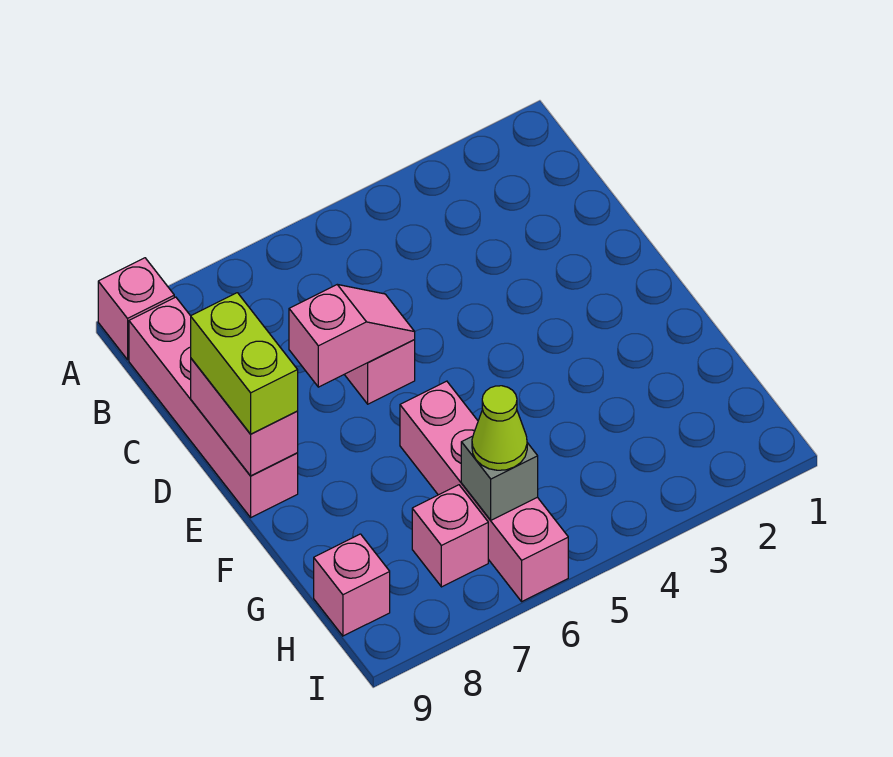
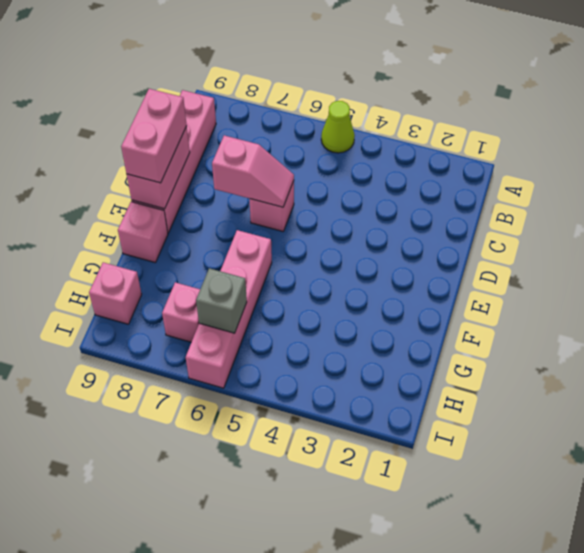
pink brick A9 level 1 -> pink brick F9 level 1
lime brick D9:E9 level 3 -> pink brick D9:E9 level 3
lime cone H6 level 3 -> lime cone A5 level 1

